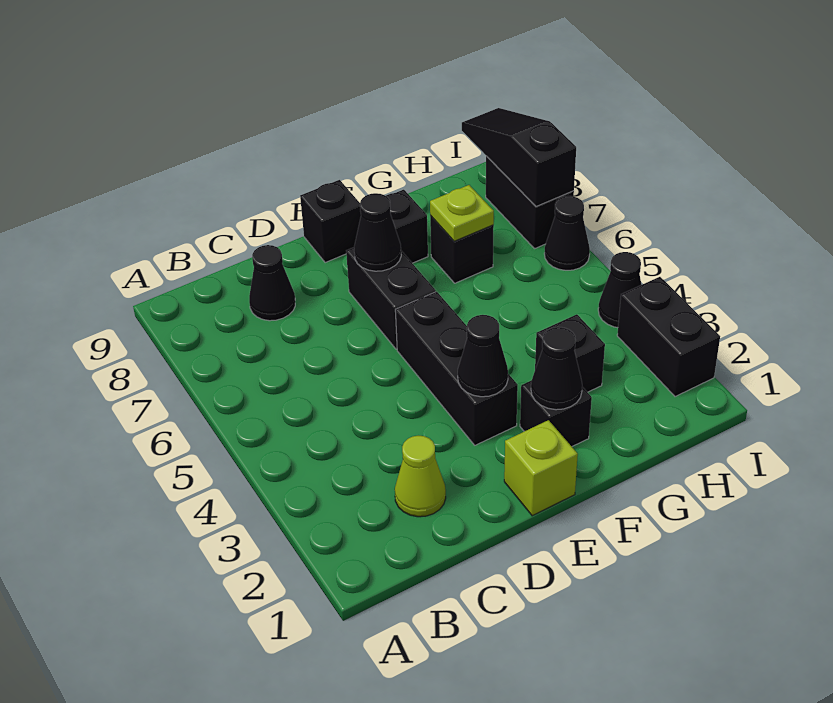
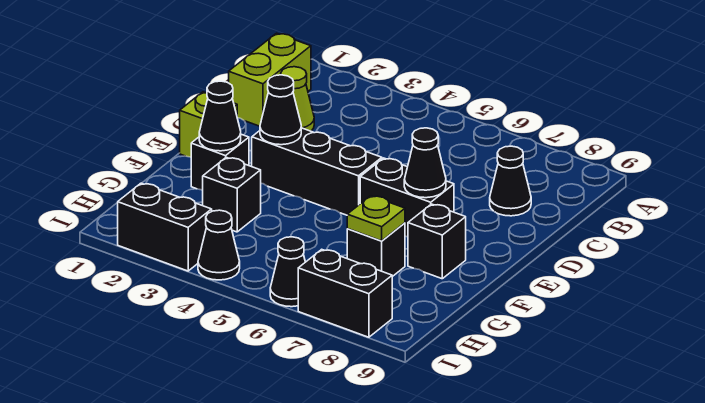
none -> lime brick B1:C1 level 1
black brick E9 level 1 -> none
black slope I7:I9 level 2 top 7 -> none

